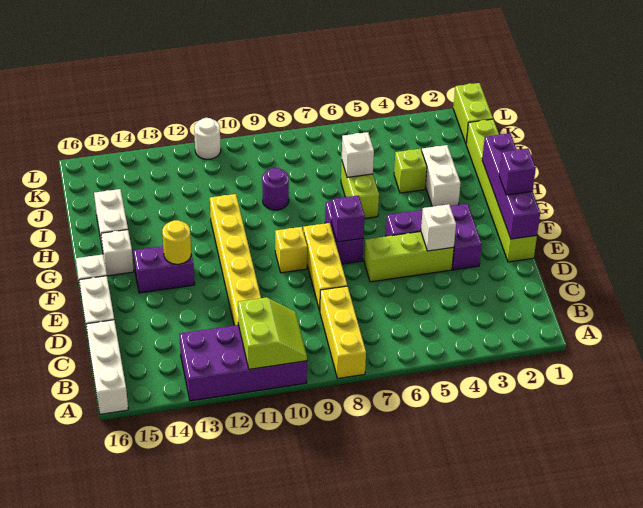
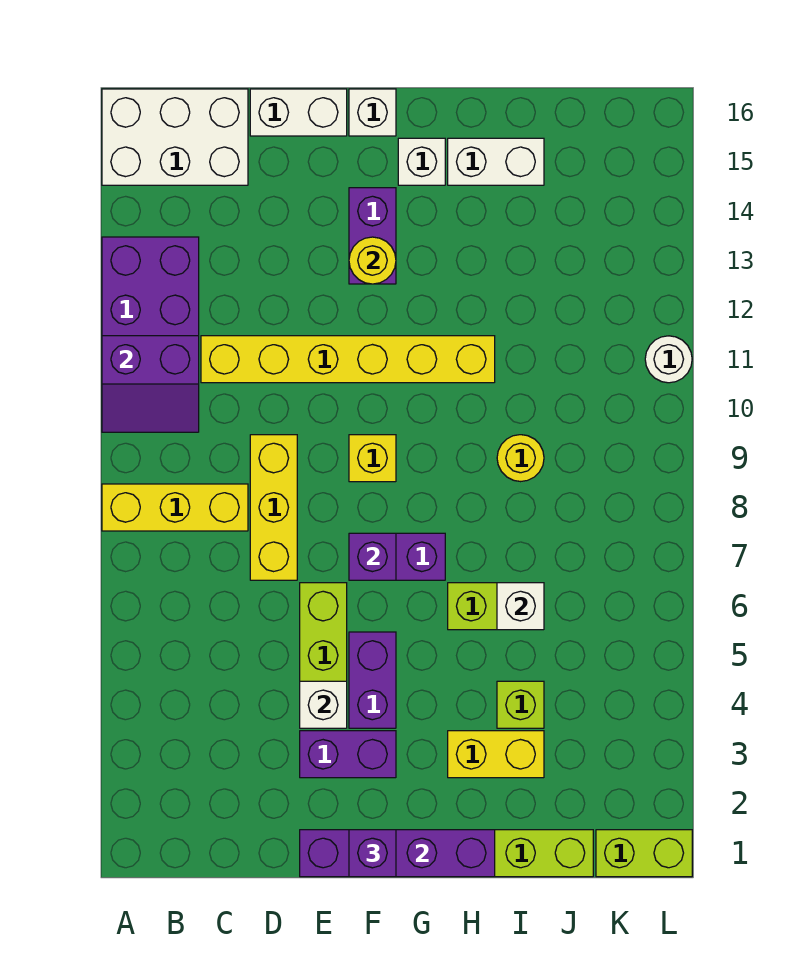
lime slope A10:B11 level 2 top 11 -> purple slope A10:B11 level 2 top 11
white brick A16:C16 level 1 -> white brick A15:C16 level 1
yellow brick D8:F8 level 1 -> yellow brick D7:D9 level 1
white brick H3:I3 level 1 -> yellow brick H3:I3 level 1
purple round brick I9 level 1 -> yellow round brick I9 level 1

